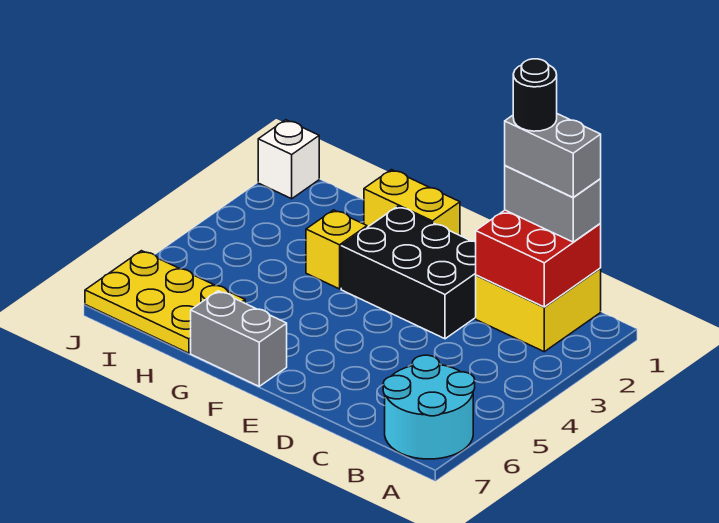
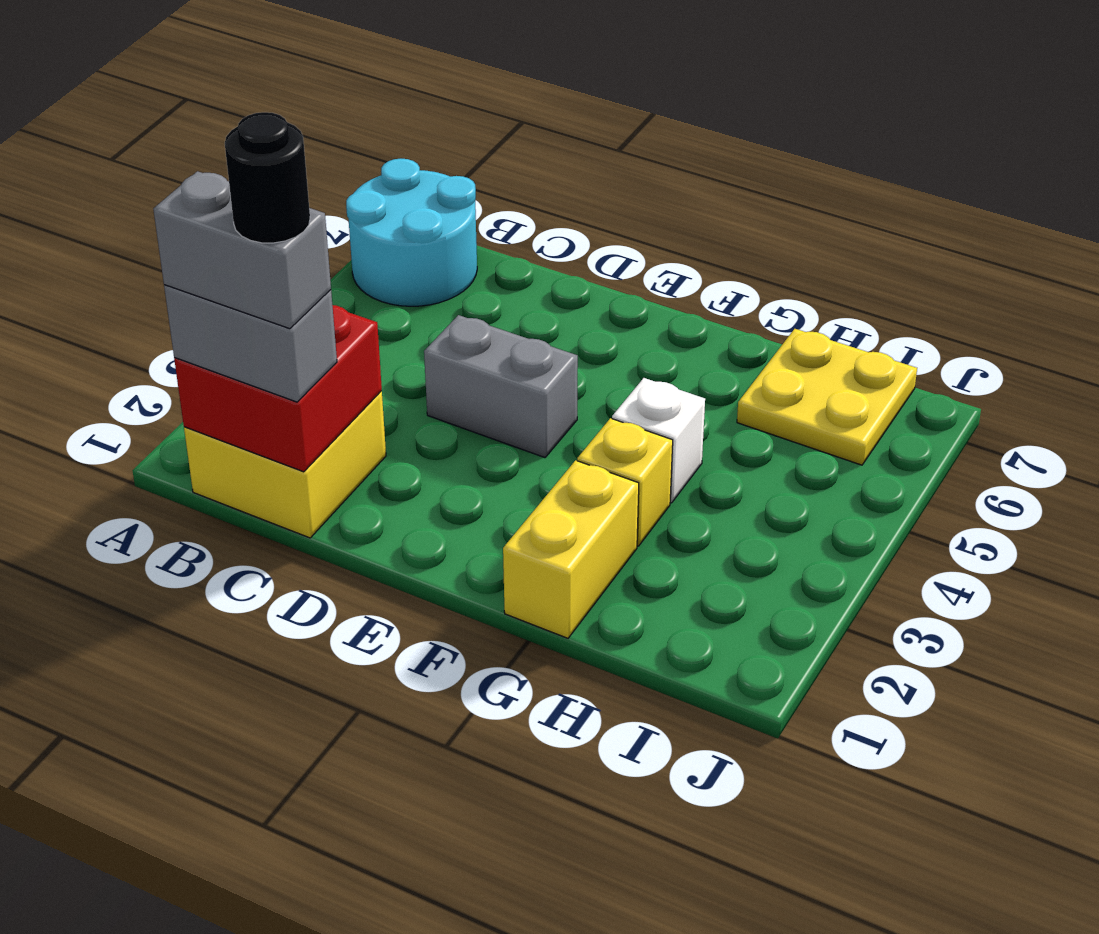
black brick D2:F3 level 1 -> none
yellow brick F1:G1 level 1 -> yellow brick G1:G2 level 1
grey brick F7:G7 level 1 -> grey brick D4:E4 level 1
yellow plate H6:J7 level 1 -> yellow plate H6:I7 level 1
white brick J1 level 1 -> white brick G4 level 1

